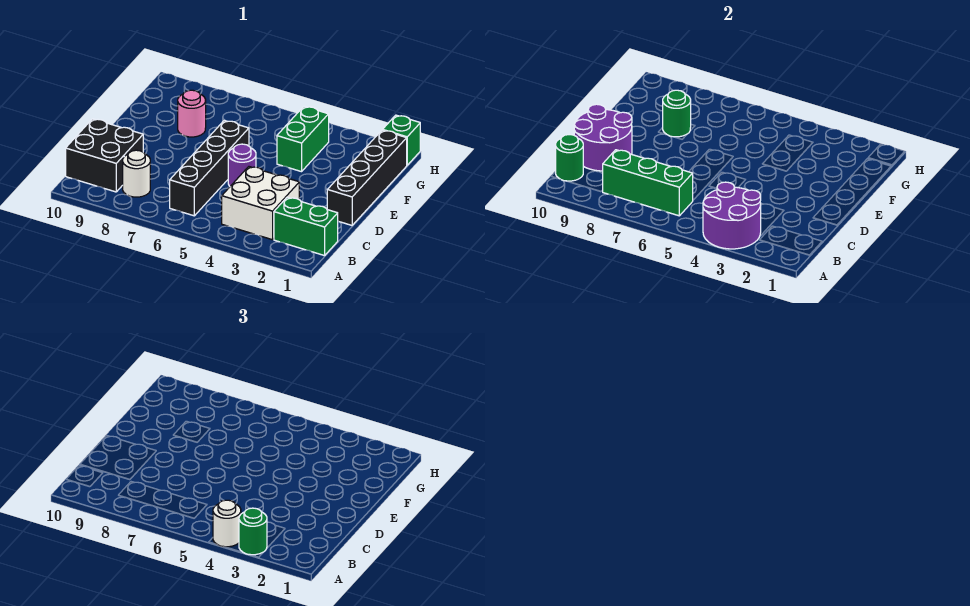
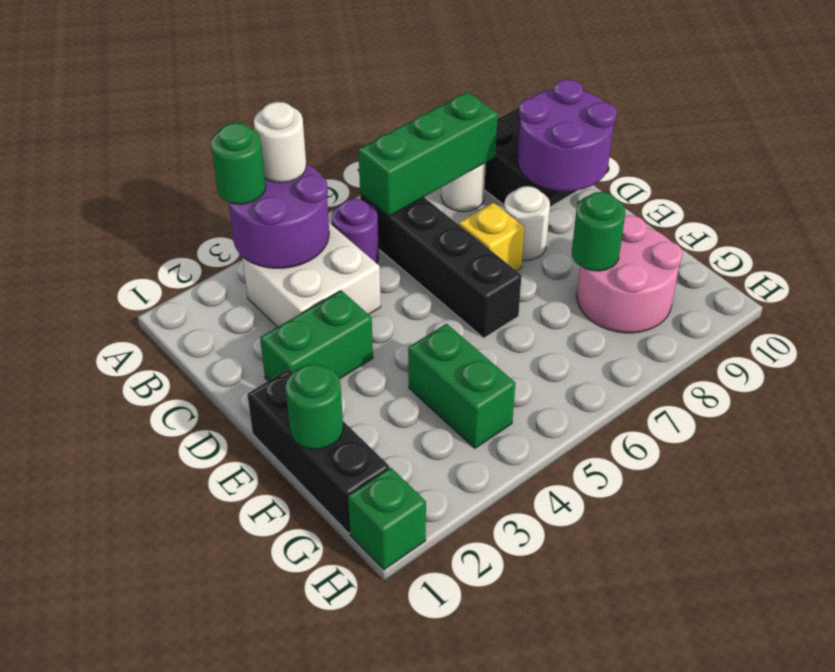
green brick B1:B2 level 1 -> green brick D2:D3 level 1
green round brick B10 level 2 -> green round brick F1 level 2
black brick D1:G1 level 1 -> black brick E1:G1 level 1
purple round brick D5 level 1 -> purple round brick B5 level 1
none -> yellow brick D7 level 1
none -> white round brick D8 level 1
pink round brick F8 level 1 -> pink round brick F8:G9 level 1

